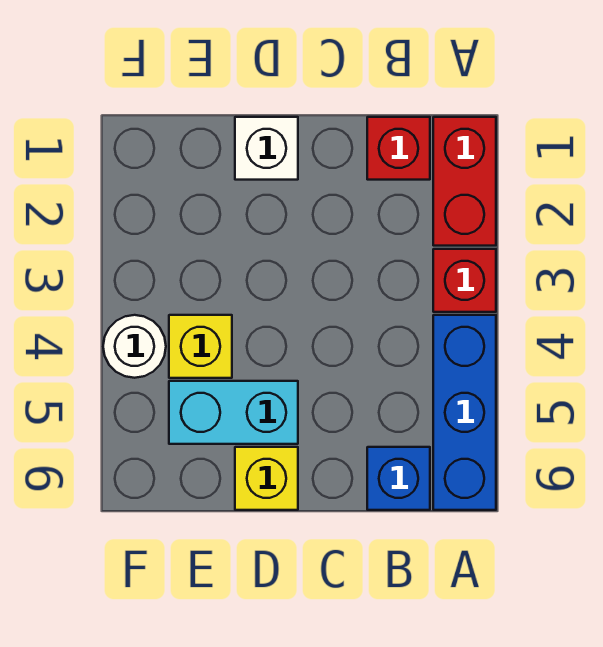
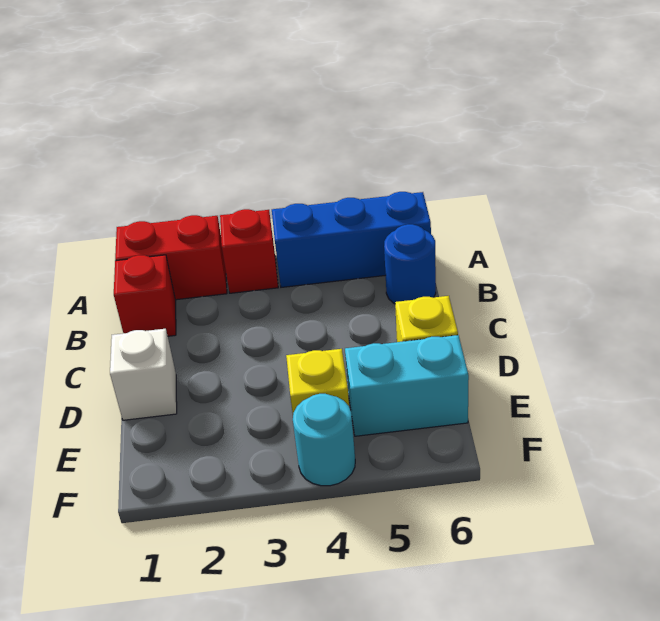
blue brick B6 level 1 -> blue round brick B6 level 1
cyan brick D5:E5 level 1 -> cyan brick E5:E6 level 1
white round brick F4 level 1 -> cyan round brick F4 level 1

